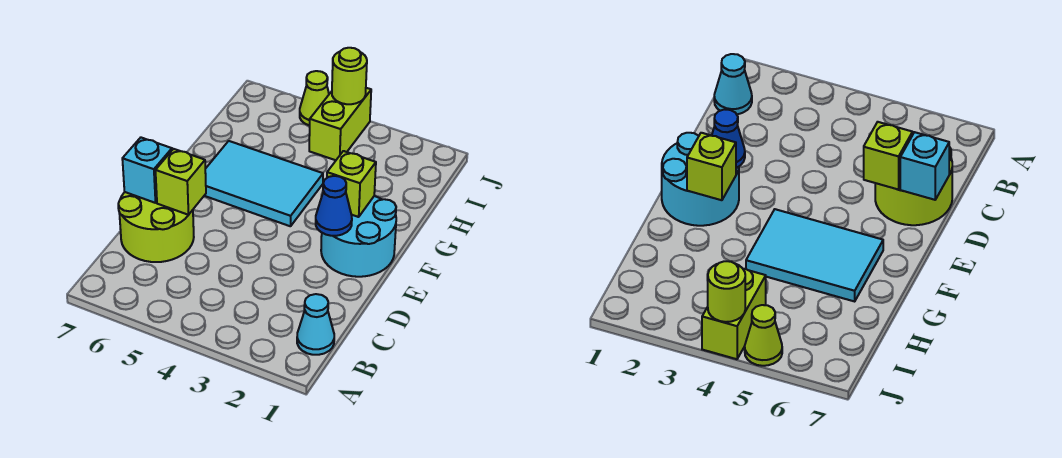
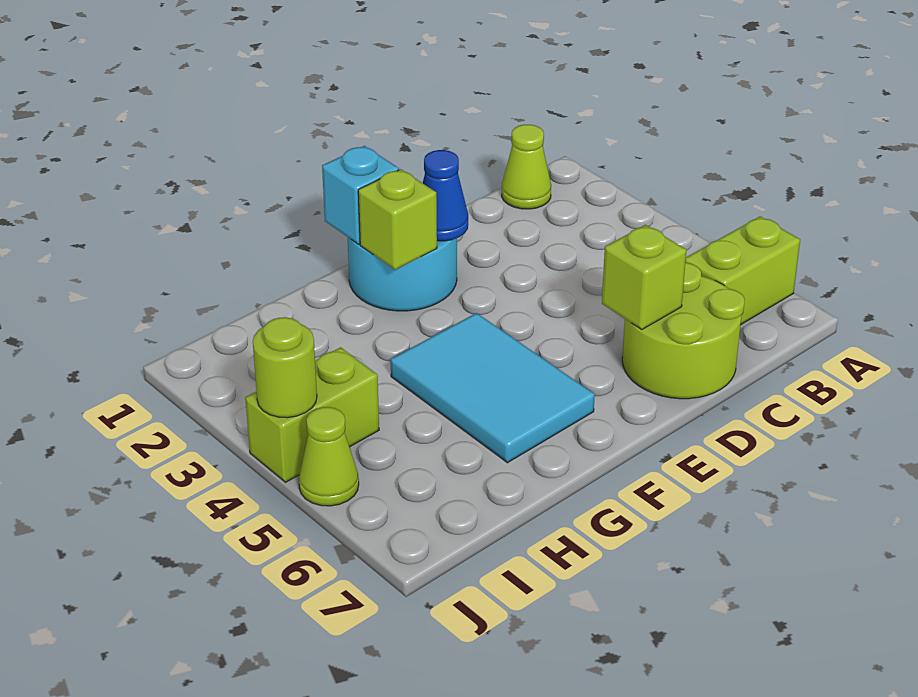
none -> lime brick A6:B6 level 1
cyan cone B1 level 1 -> lime cone B1 level 1
cyan brick D7 level 2 -> cyan brick F1 level 2

